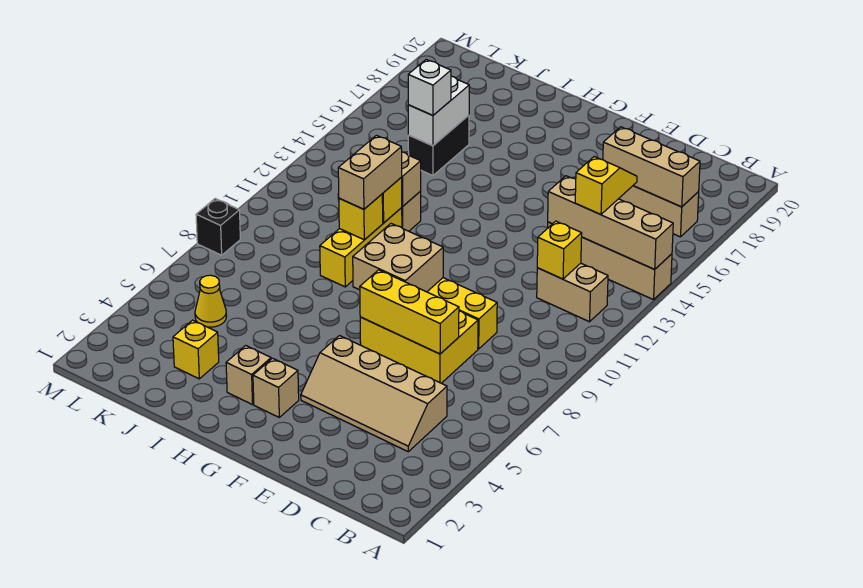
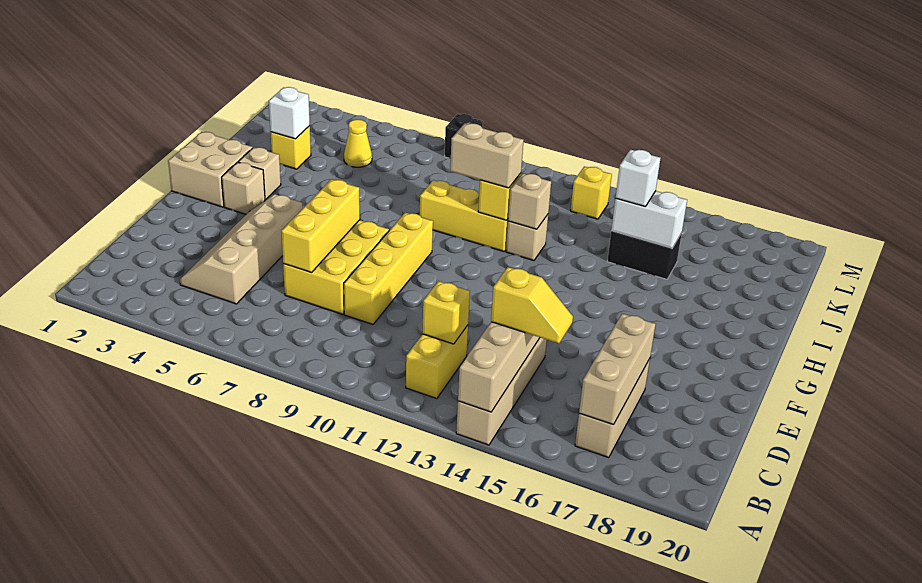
tan brick B12:C12 level 1 -> yellow brick B12:C12 level 1
tan brick F8:G9 level 2 -> tan brick G1:H2 level 1
yellow brick I10 level 2 -> yellow brick L13 level 1
none -> white brick J3 level 2

